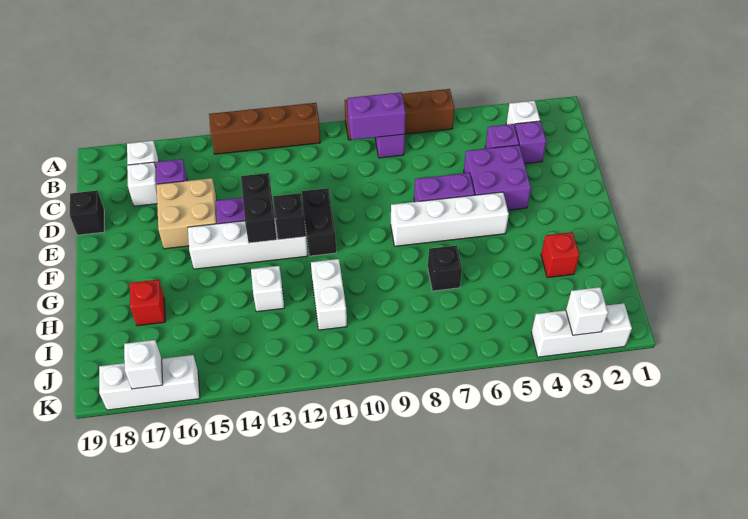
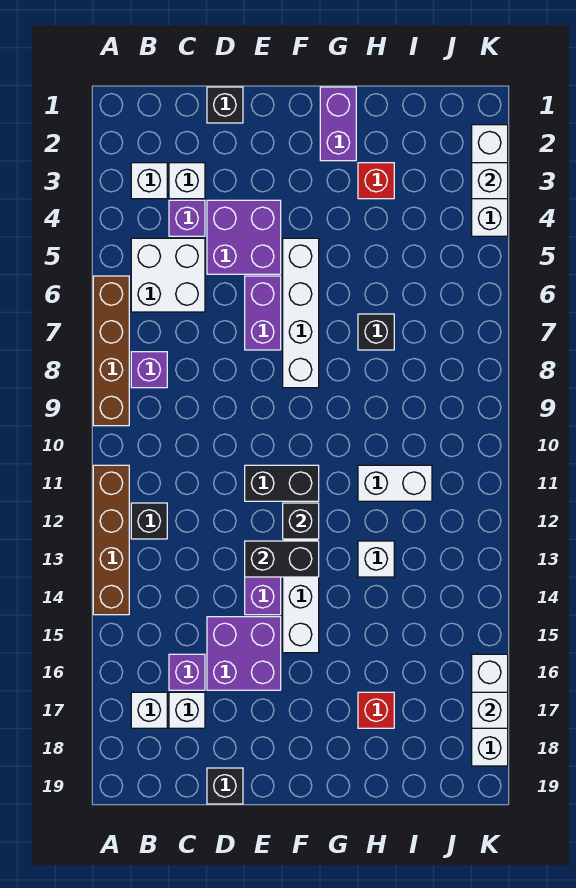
none -> white brick B5:C6 level 1
purple brick B8:B9 level 2 -> purple brick G1:G2 level 1
none -> black brick B12 level 1
purple brick C3 level 1 -> white brick C3 level 1
none -> black brick D1 level 1
tan brick D15:E16 level 1 -> purple brick D15:E16 level 1

